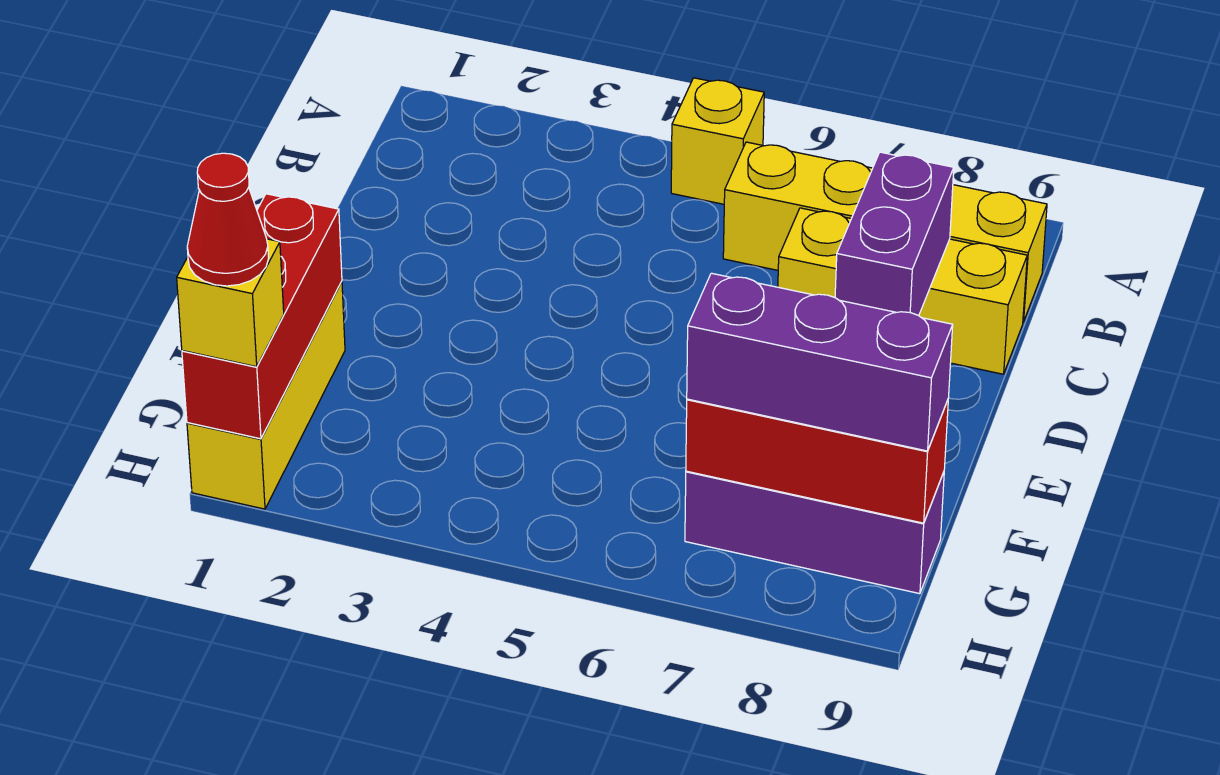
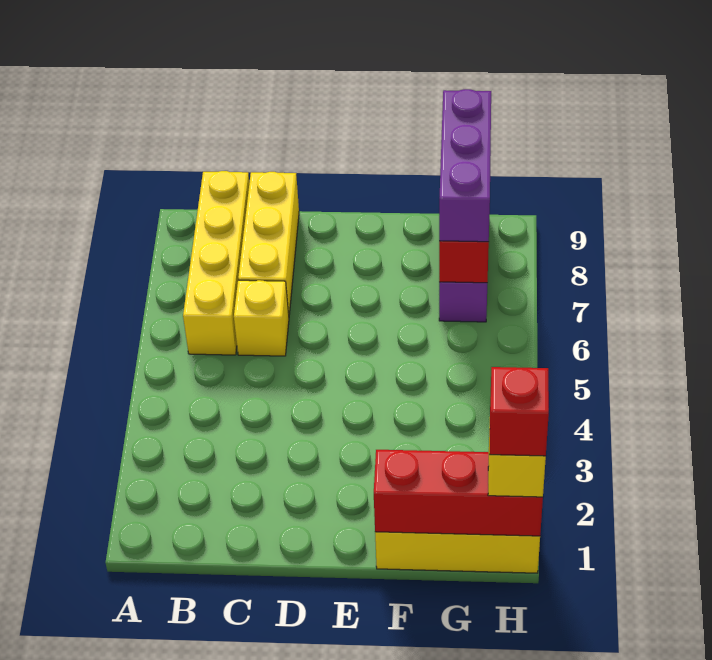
yellow brick A5 level 1 -> yellow brick C6 level 1
purple brick C8:D8 level 2 -> none
red cone H1 level 4 -> red brick H1 level 4

